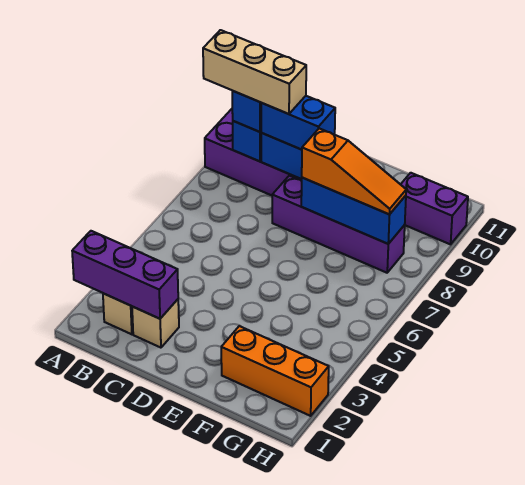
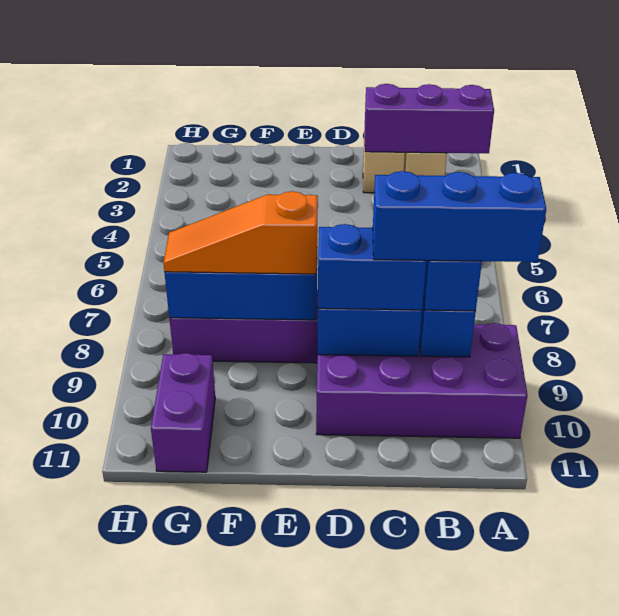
tan brick A9:C9 level 4 -> blue brick A9:C9 level 4
orange brick F2:H2 level 1 -> none
purple brick G10:H10 level 1 -> purple brick G10:G11 level 1

